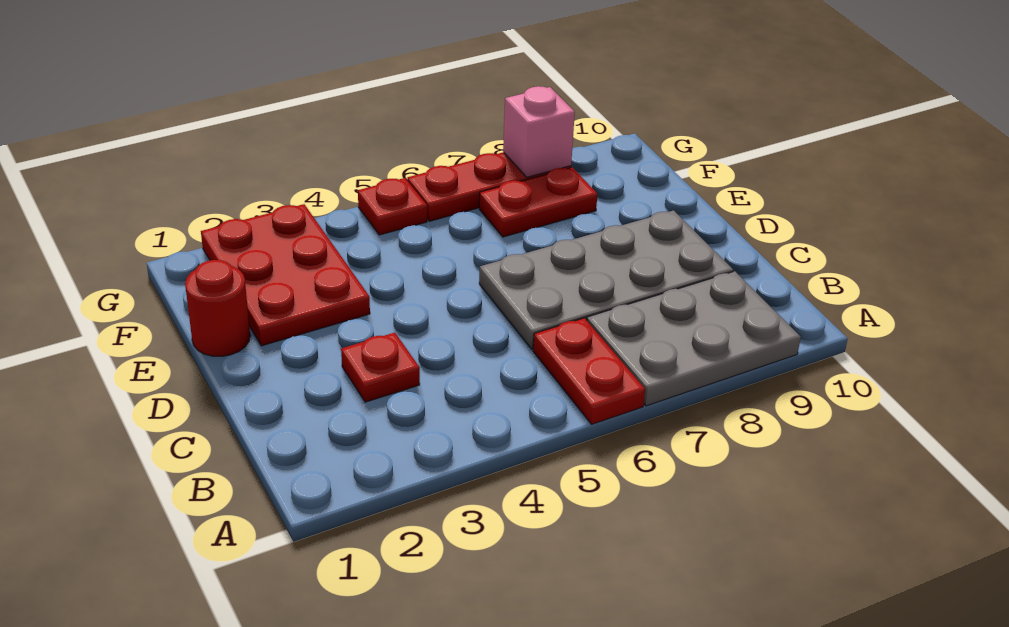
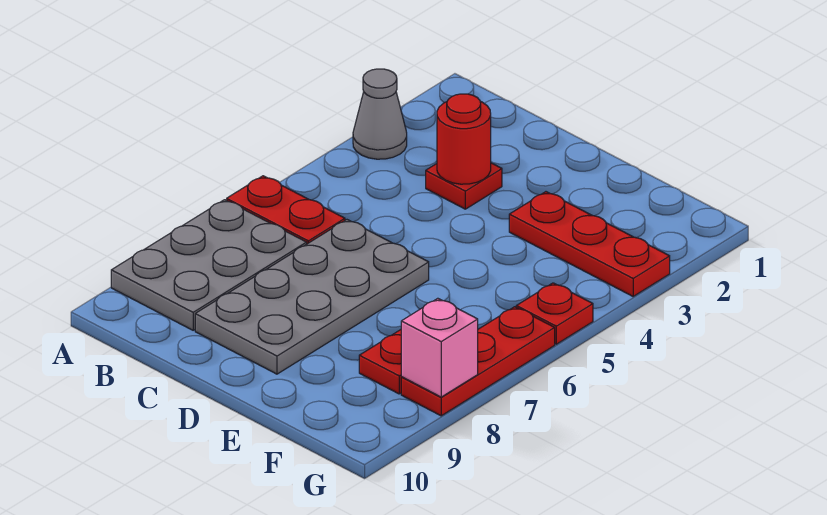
none -> grey cone A3 level 1
red round brick E1 level 1 -> red round brick C3 level 2
red plate E2:G3 level 1 -> red plate E3:G3 level 1

